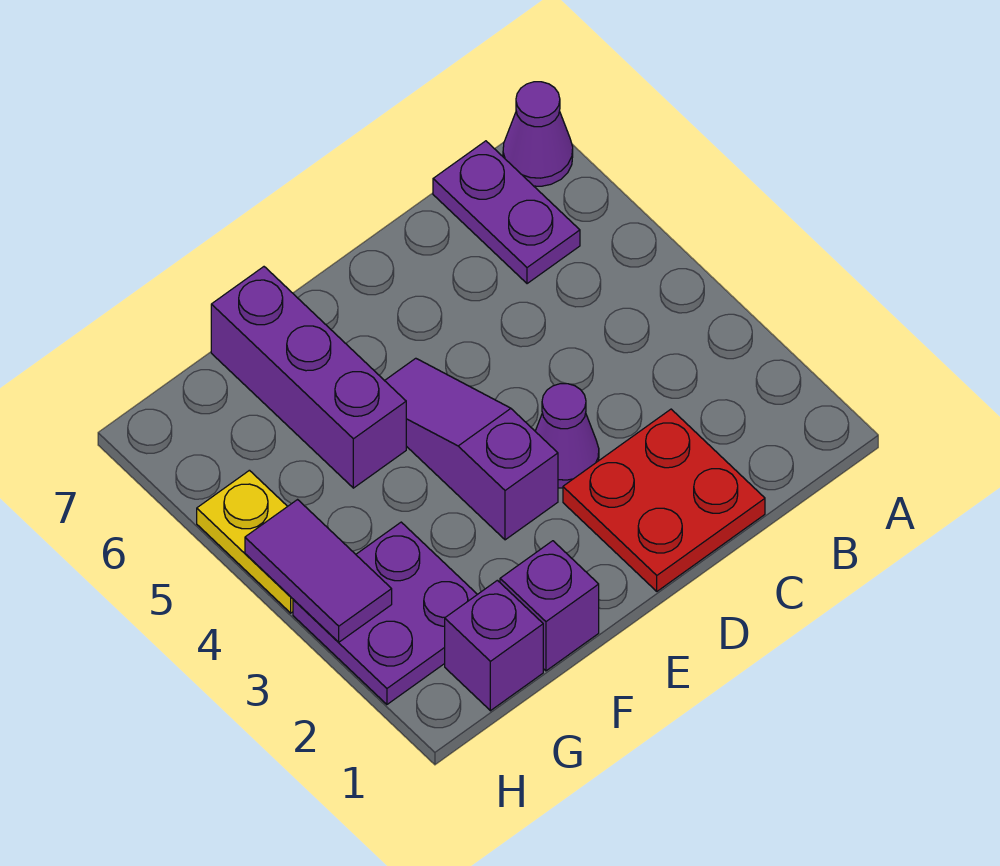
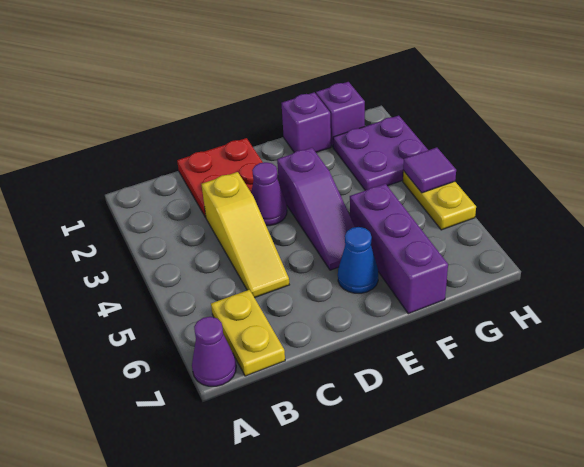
purple plate B6:B7 level 1 -> yellow plate B6:B7 level 1
none -> yellow slope C3:C5 level 1 top 3
none -> blue cone E6 level 1
purple tile H3:H4 level 2 -> purple tile H4 level 2

